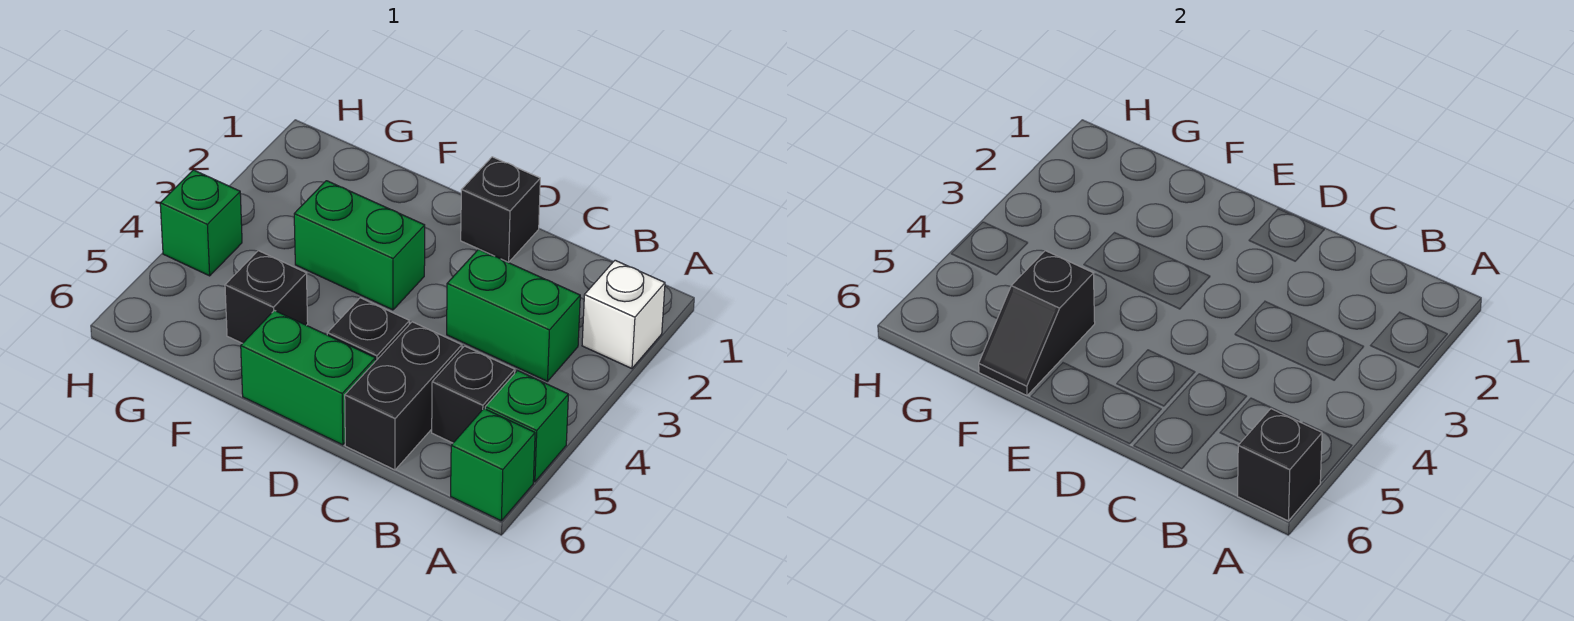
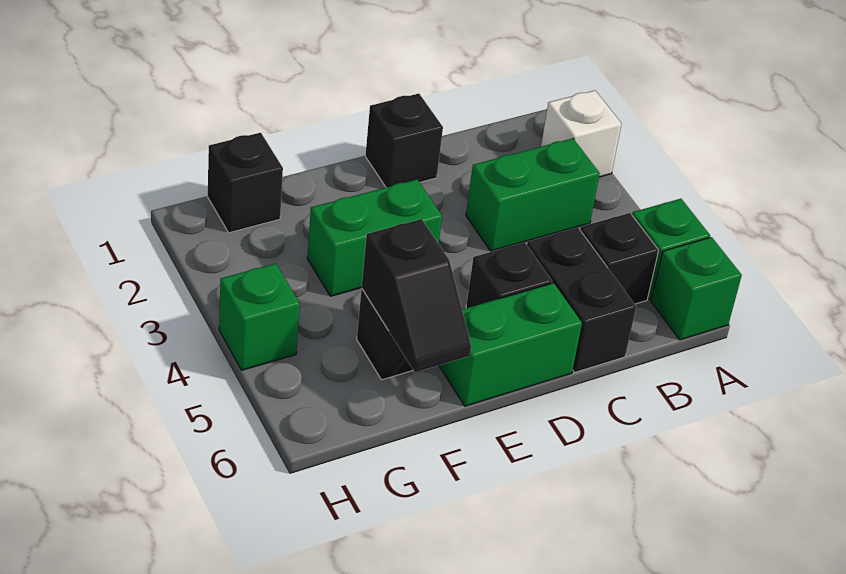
black brick A6 level 2 -> black brick G1 level 1

